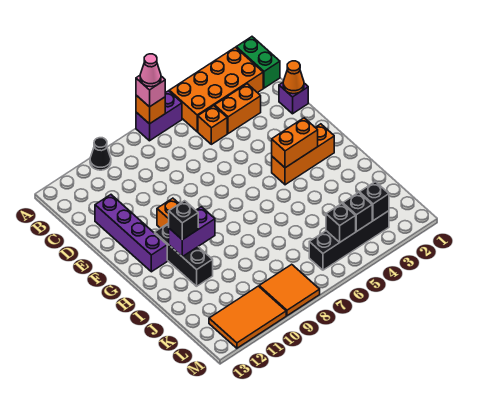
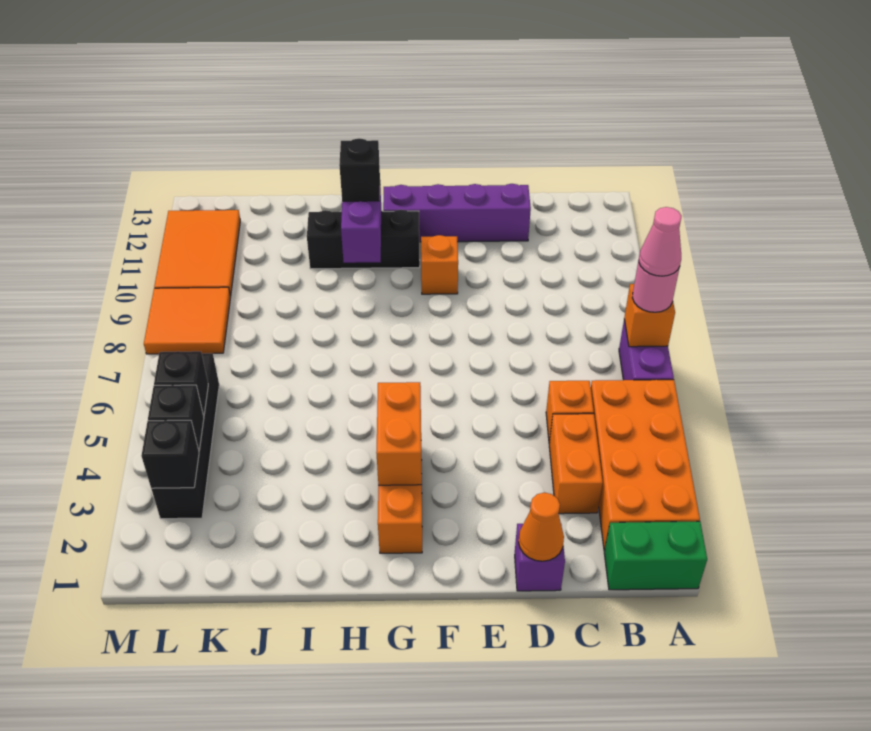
pink brick A7 level 3 -> pink round brick A7 level 3
black cone A10 level 1 -> none

